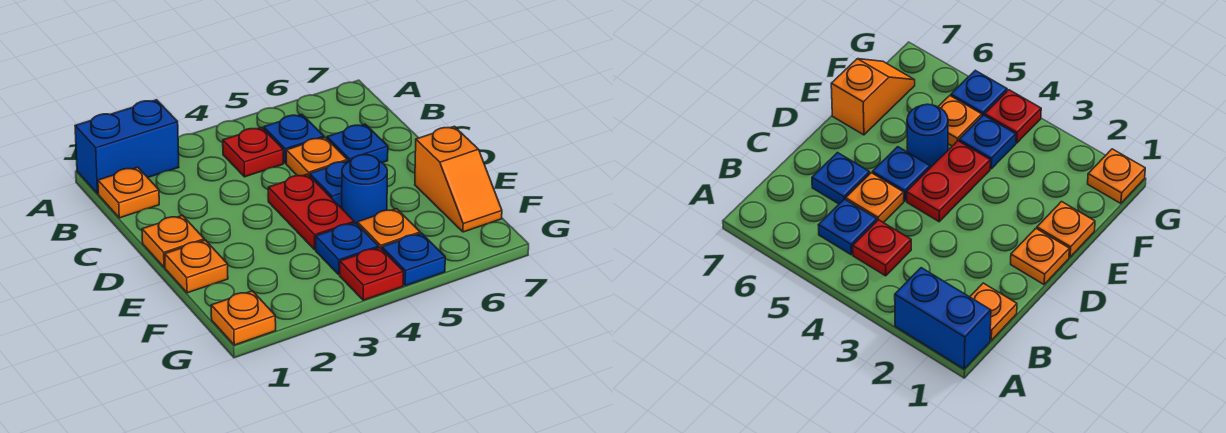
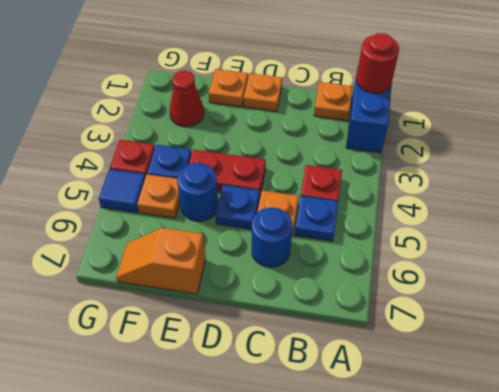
none -> red round brick A1 level 2
blue plate C6 level 1 -> blue round brick C6 level 1
none -> red cone F2 level 1
orange plate G1 level 1 -> none
blue plate G5 level 1 -> blue tile G5 level 1

